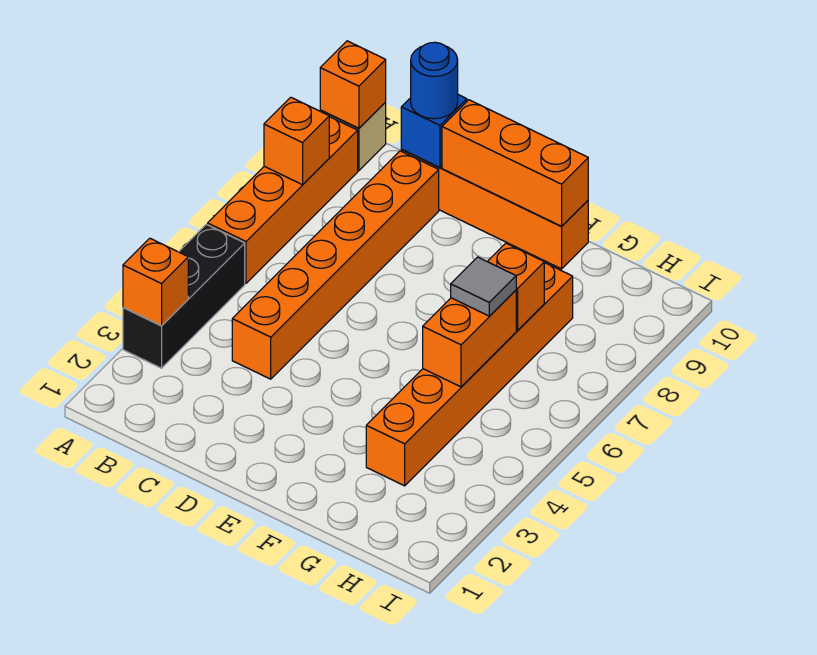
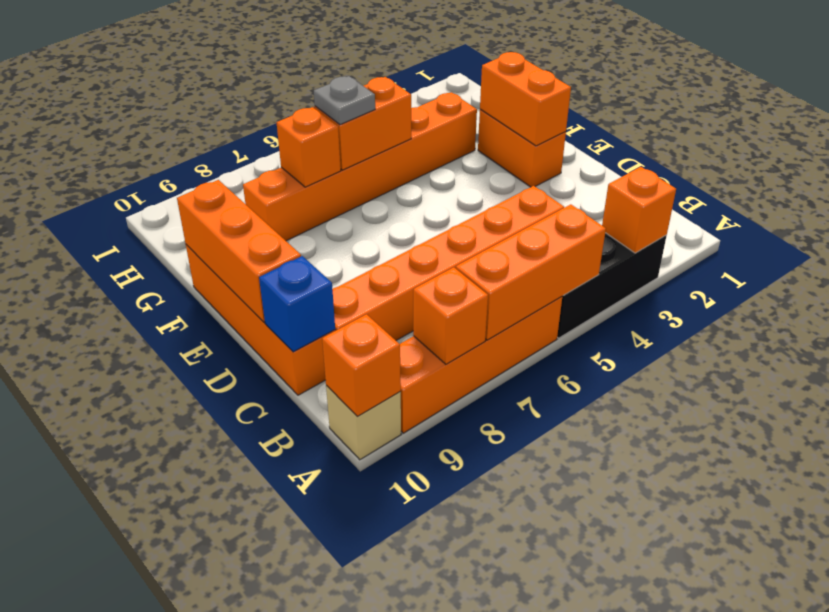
none -> orange brick A5:A7 level 2
blue round brick C10 level 3 -> none
none -> orange brick E2:F2 level 1
none -> orange brick E2:F2 level 2
grey tile G6 level 3 -> grey plate G6 level 3

